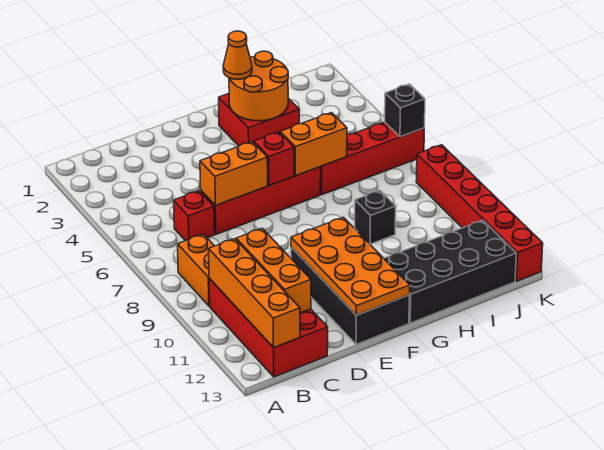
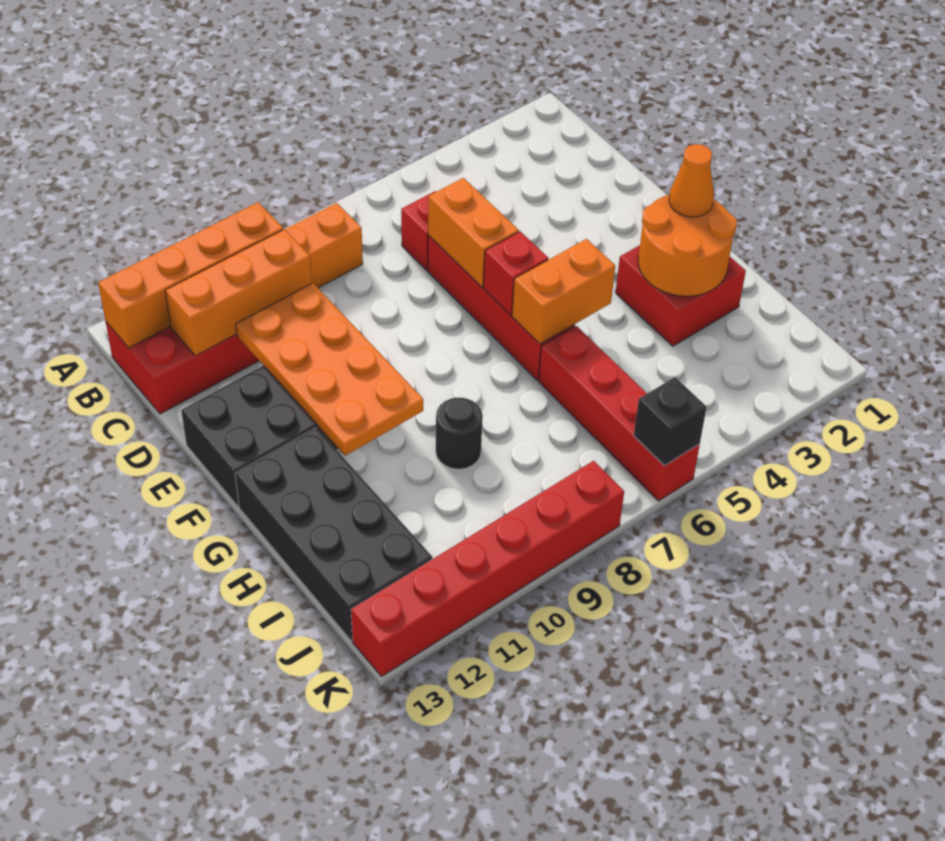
orange plate E10:F13 level 2 -> orange plate D10:G11 level 2
orange brick G6:H6 level 2 -> orange brick G5:G6 level 2
black brick H9 level 1 -> black round brick H9 level 1

